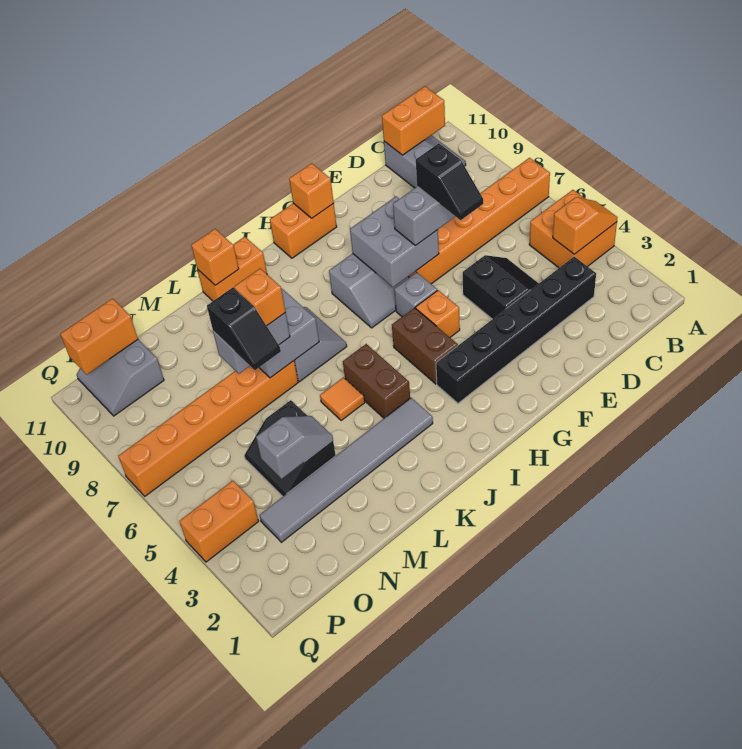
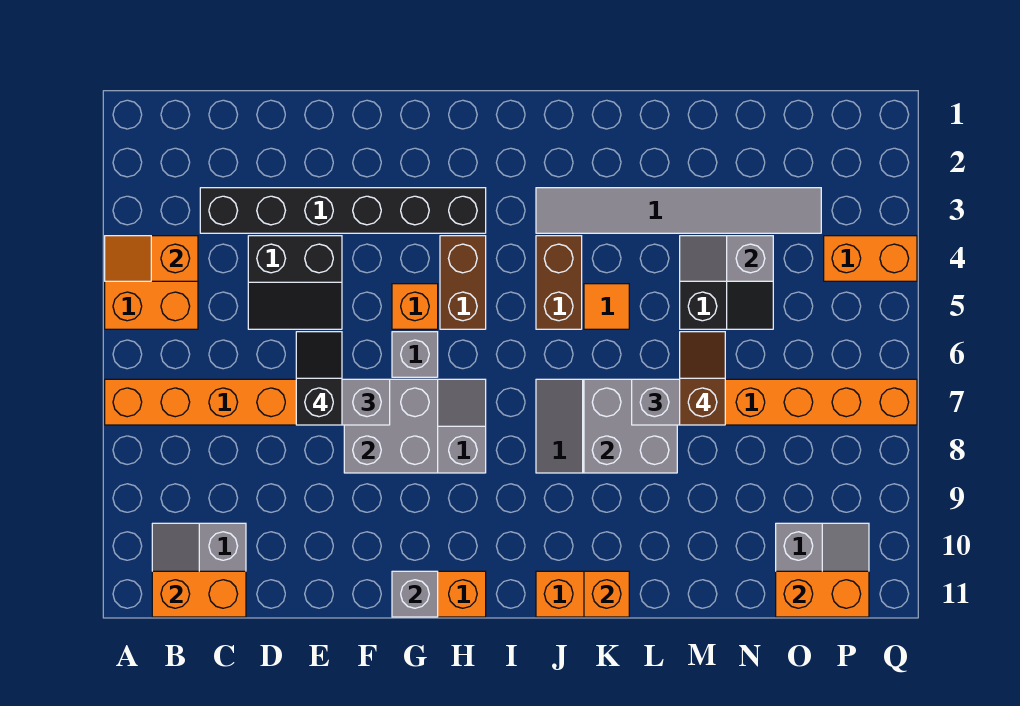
black slope D4:E5 level 1 top E -> black slope D4:E5 level 1 top 4
orange brick G11 level 2 -> grey brick G11 level 2
orange brick L7 level 4 -> none
black slope M6:M7 level 4 top 7 -> brown slope M6:M7 level 4 top 7

